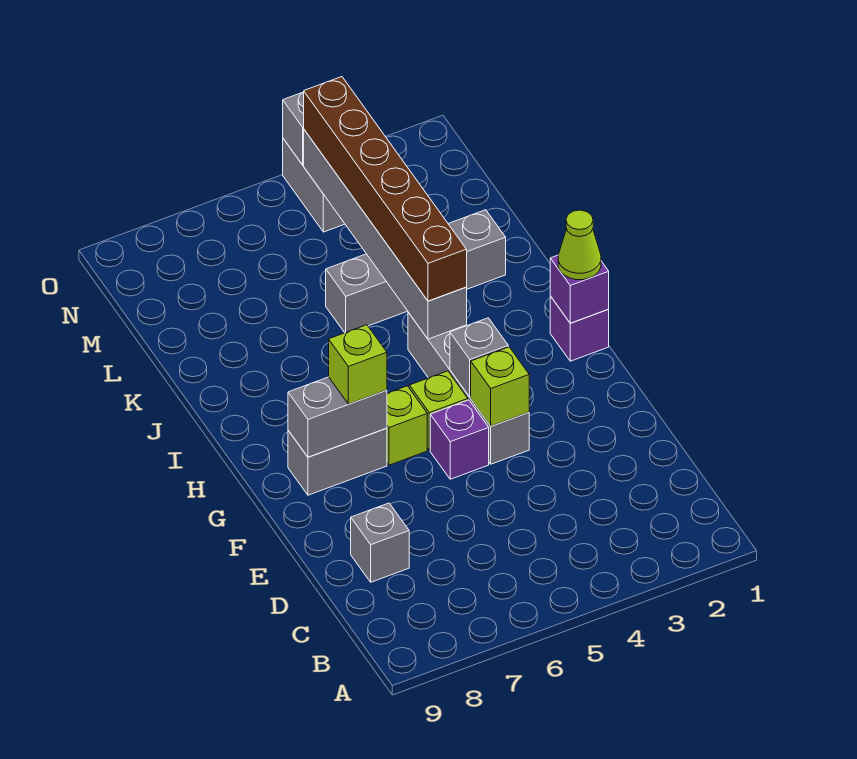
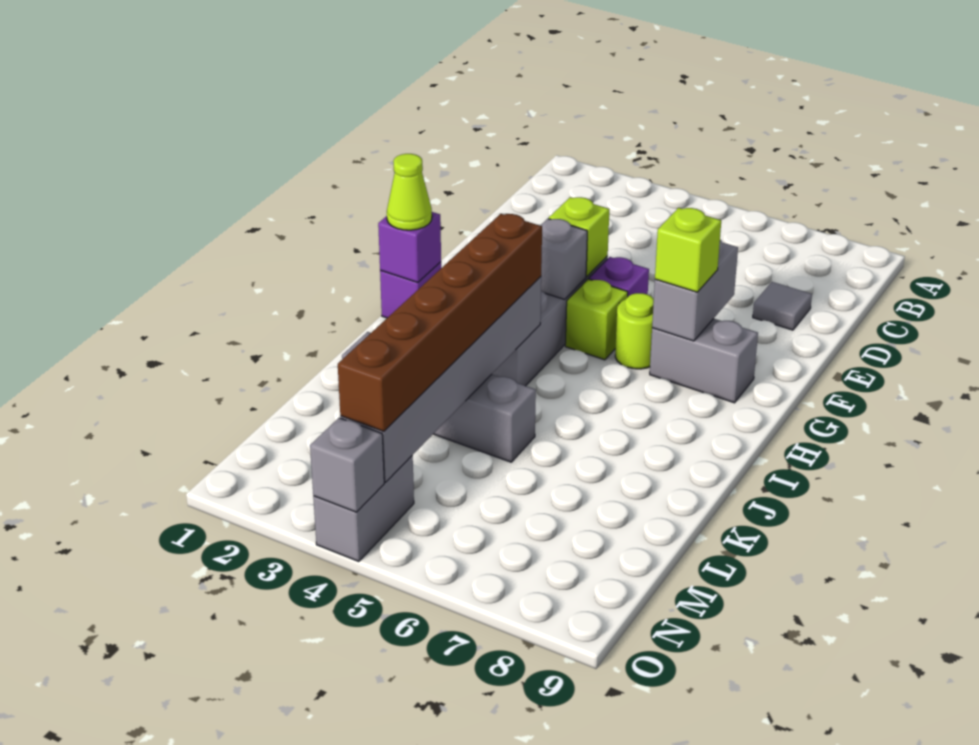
grey brick D8 level 1 -> grey tile D8 level 1
lime brick G6 level 1 -> lime round brick G6 level 1
grey brick G7:G8 level 2 -> grey brick F7:G7 level 2

